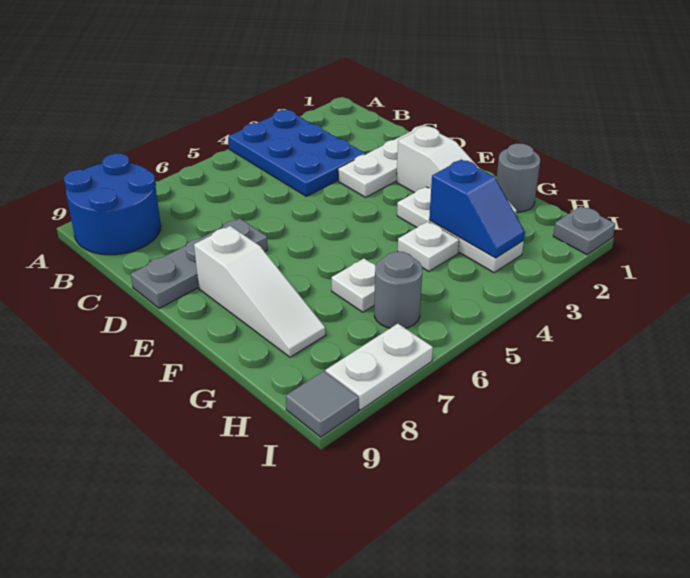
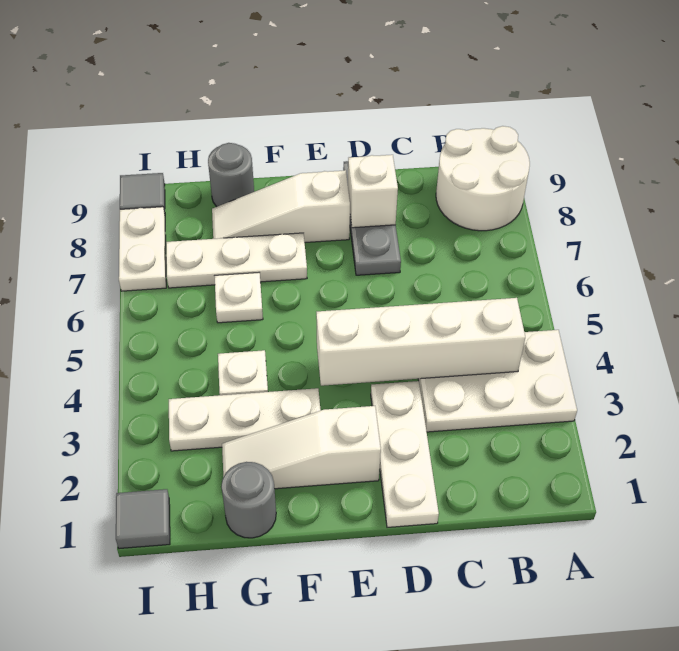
blue plate A3:C4 level 1 -> white plate A3:C4 level 1
blue round brick A8:B9 level 1 -> white round brick A8:B9 level 1
none -> white brick B4:E4 level 2
none -> white brick D8 level 2
none -> white plate F7:H7 level 1
blue slope G3:H3 level 2 top G -> none
grey round brick H6 level 1 -> grey round brick G9 level 1
grey plate I1 level 1 -> grey tile I1 level 1

